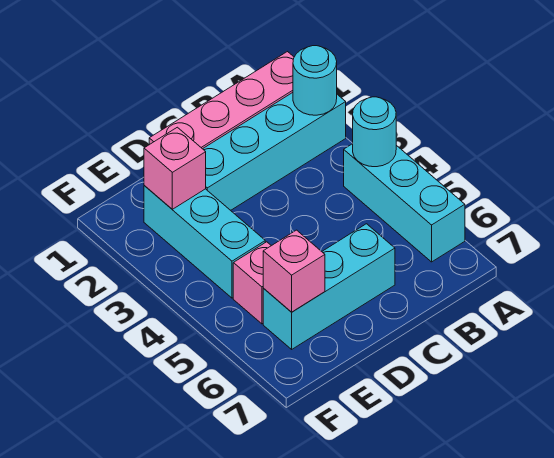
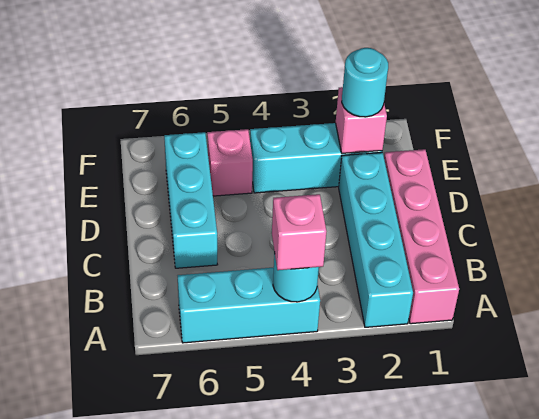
cyan round brick A2 level 2 -> cyan round brick E2 level 3
pink brick E6 level 2 -> pink brick A4 level 3

